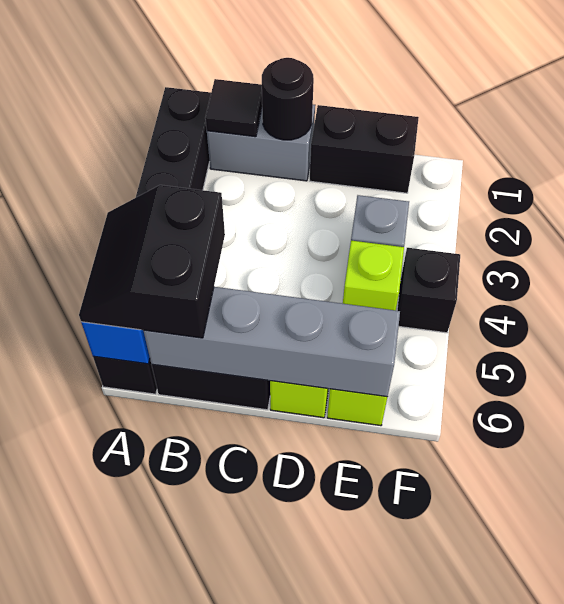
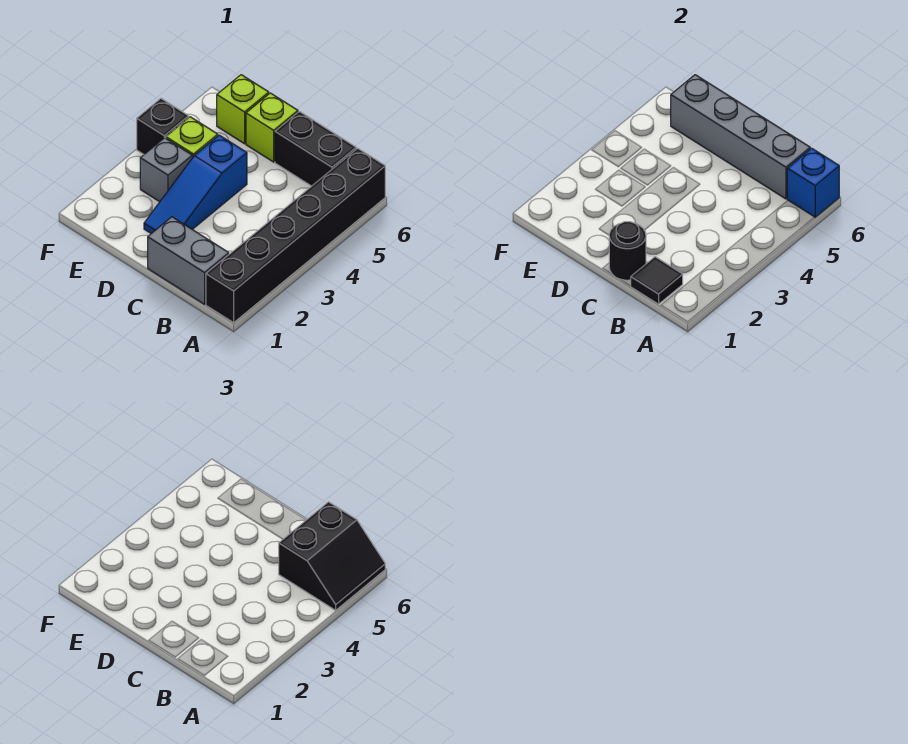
black brick D1:E1 level 1 -> none
none -> blue slope D2:D4 level 1 top 4

